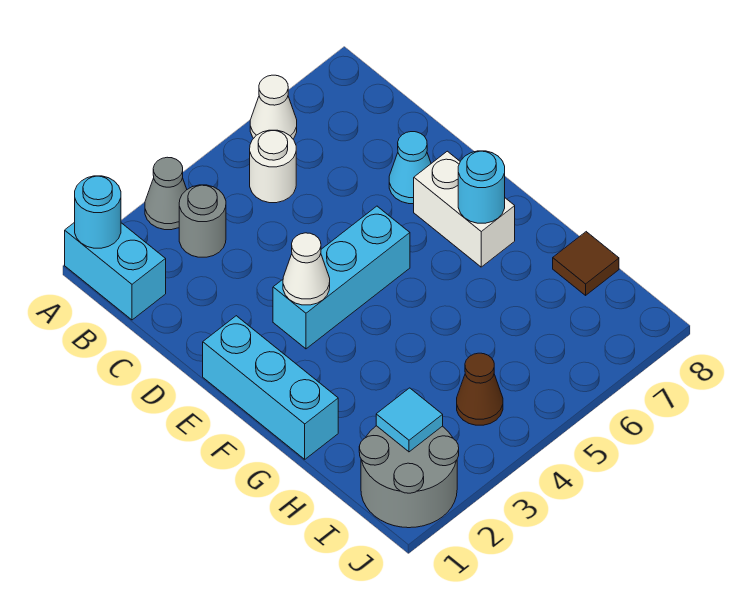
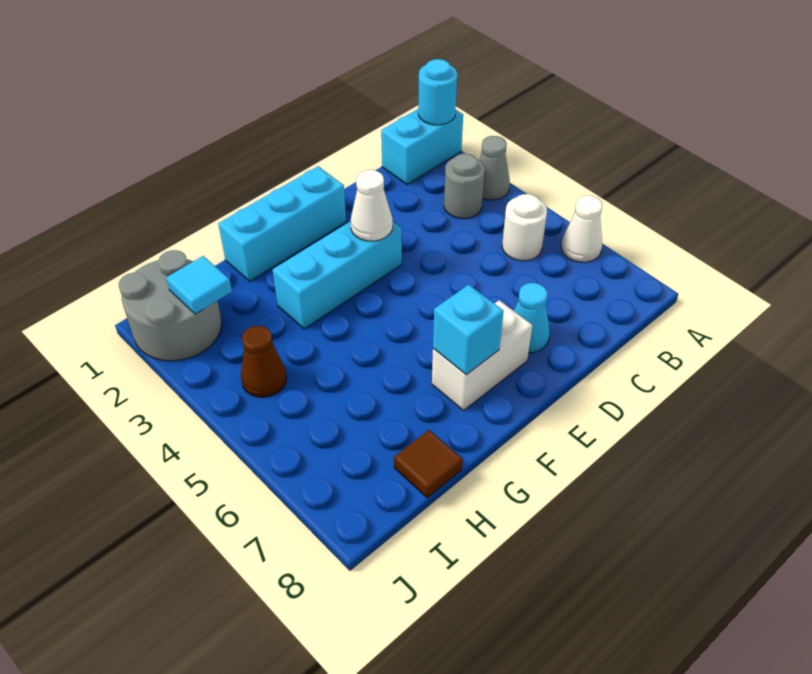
cyan brick E3:E5 level 1 -> cyan brick E3:G3 level 1
cyan round brick F7 level 2 -> cyan brick F7 level 2

